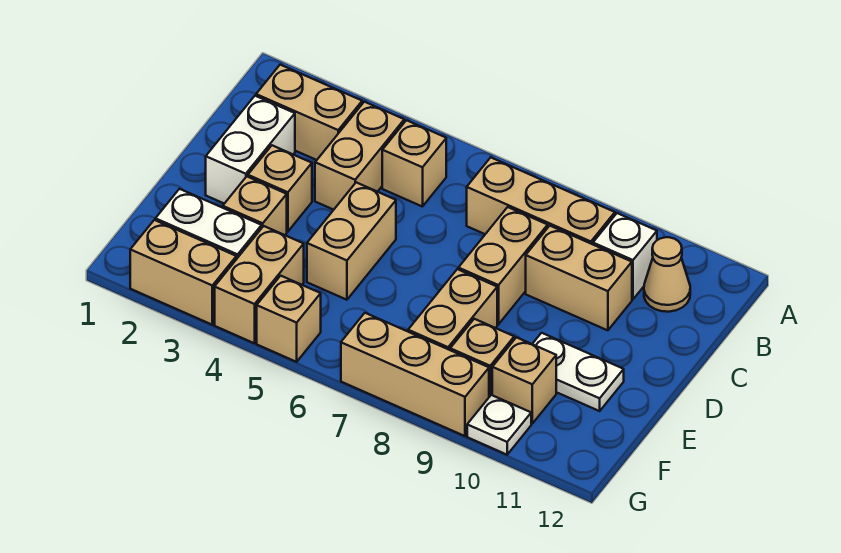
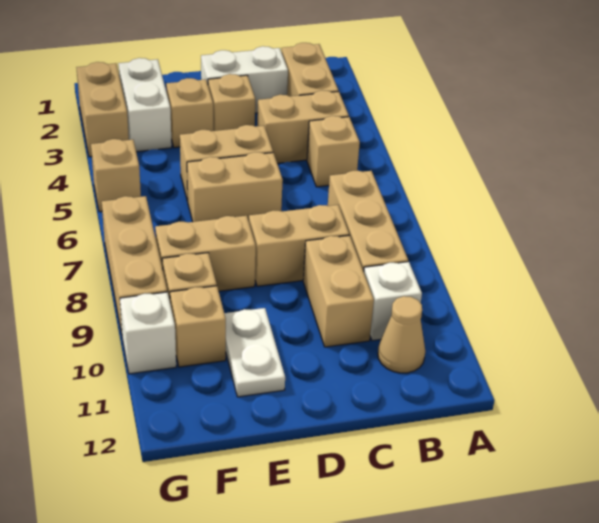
tan brick F4:G4 level 1 -> tan brick D6:E6 level 1
white plate G10 level 1 -> white brick G10 level 1

